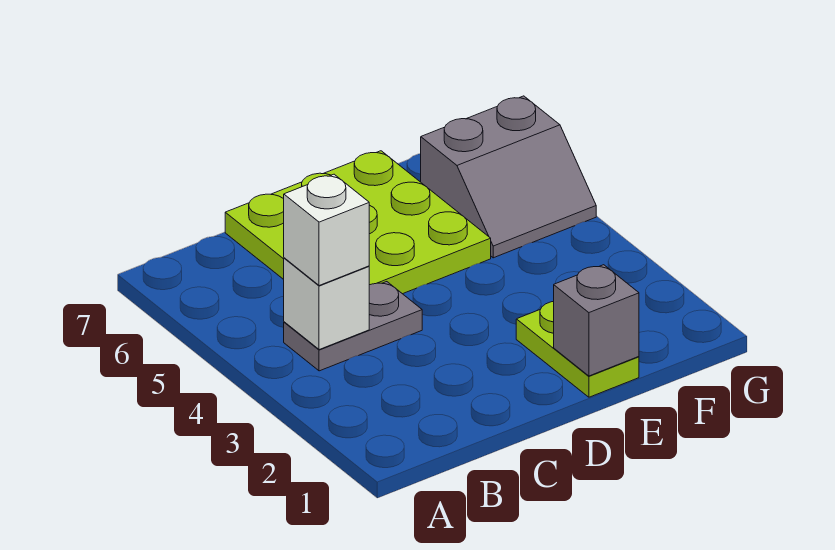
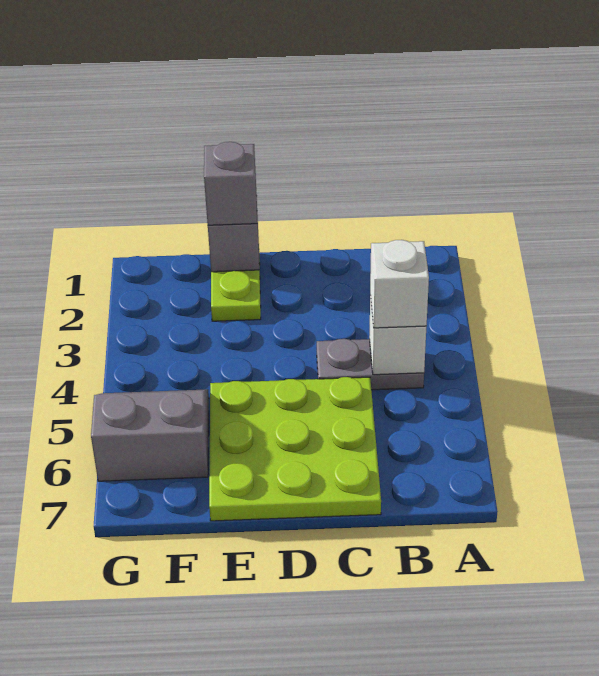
none -> grey brick E1 level 3

